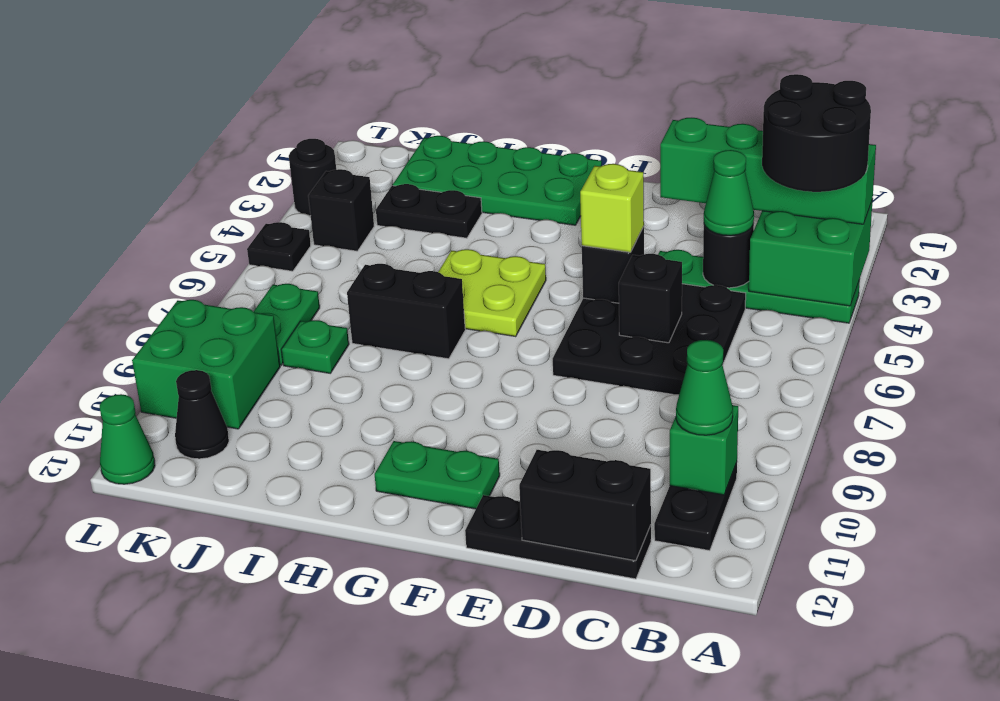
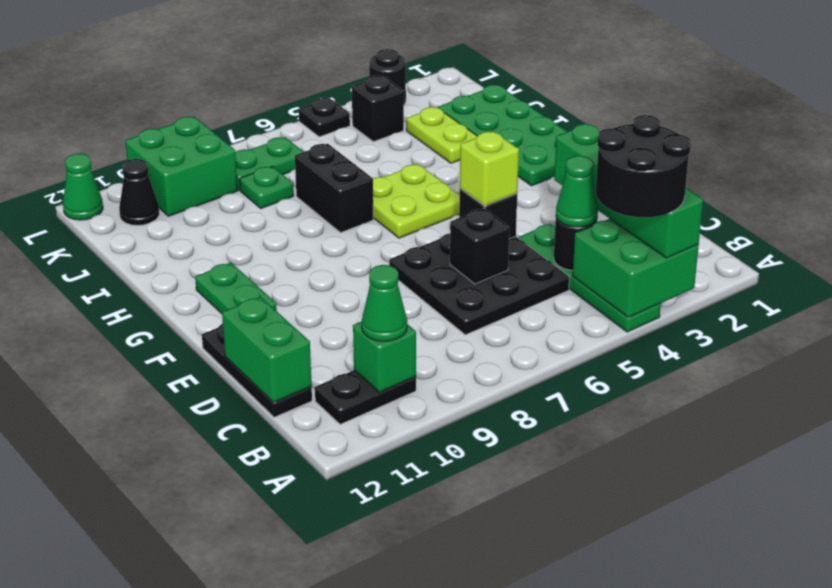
black brick C12:D12 level 2 -> green brick C12:D12 level 2
black plate I3:J3 level 1 -> lime plate I3:J3 level 1

